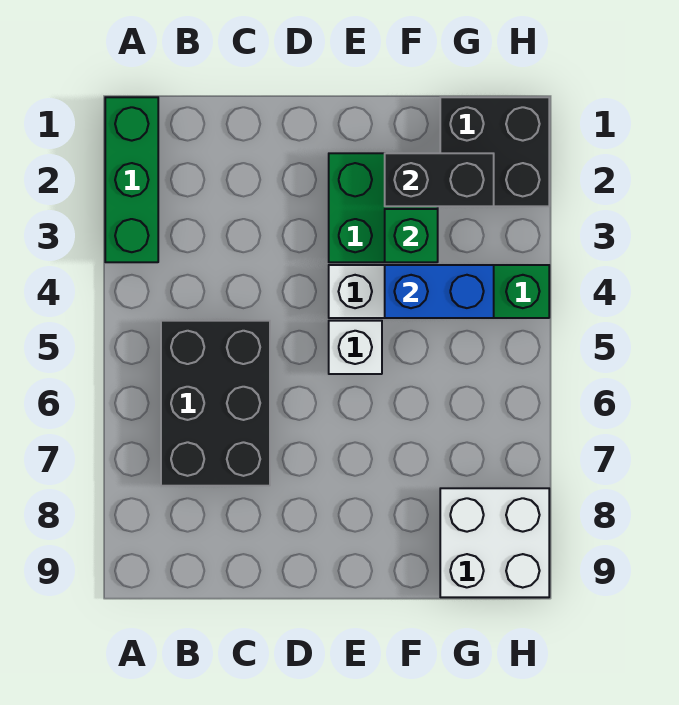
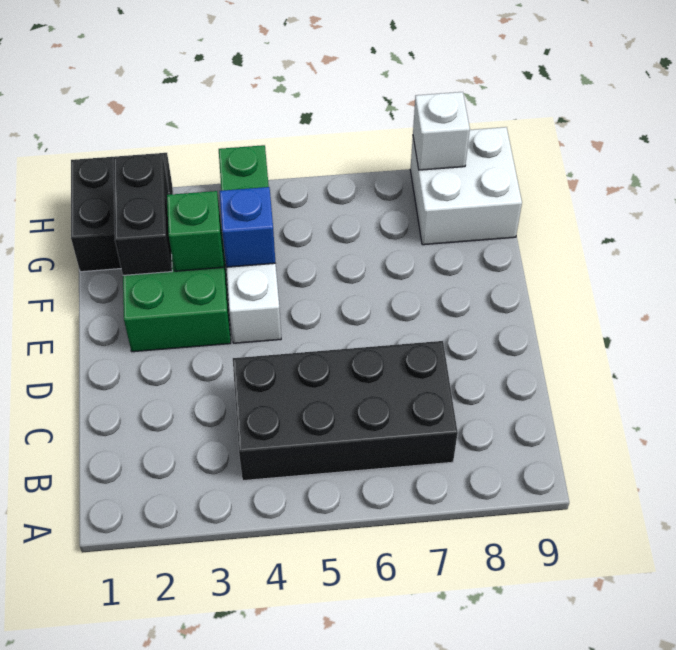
green brick A1:A3 level 1 -> none
black brick B5:C7 level 1 -> black brick B4:C7 level 1
white brick E5 level 1 -> white brick H8 level 2
blue brick F4:G4 level 2 -> blue brick F4 level 2

